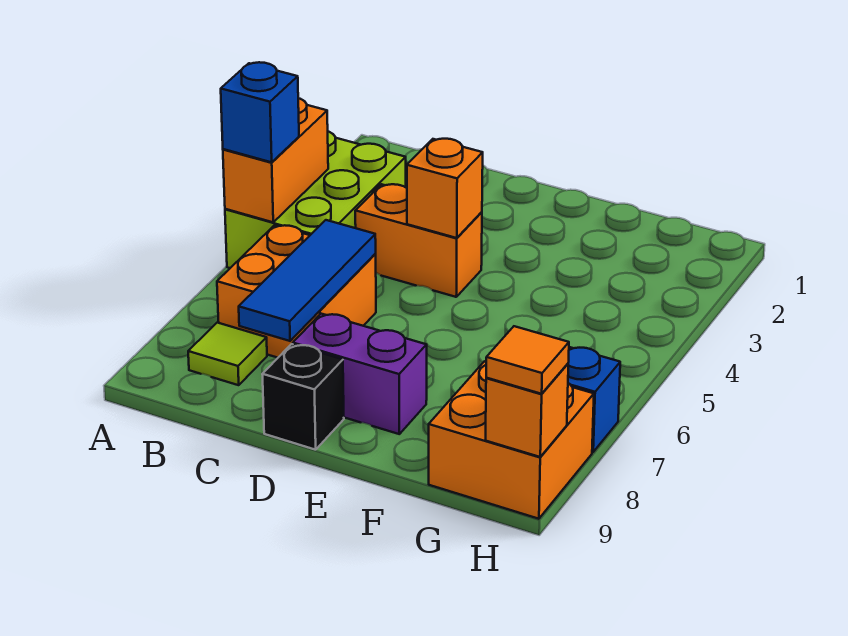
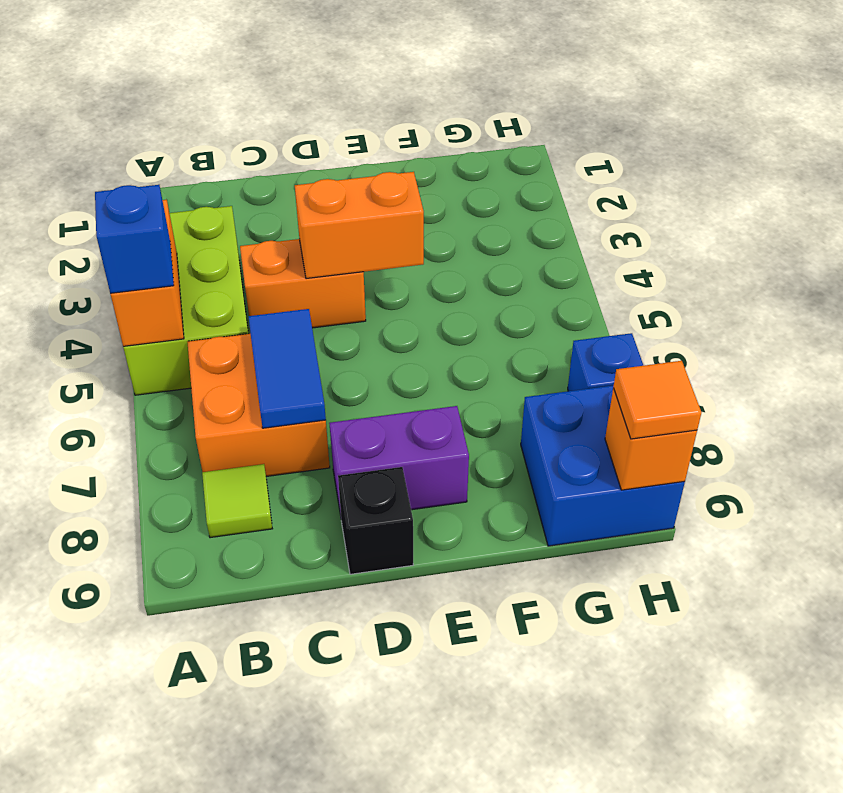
blue tile C6:C8 level 2 -> blue tile C6:C7 level 2
orange brick D4 level 2 -> orange brick D4:E4 level 2
orange brick G8:H9 level 1 -> blue brick G8:H9 level 1

